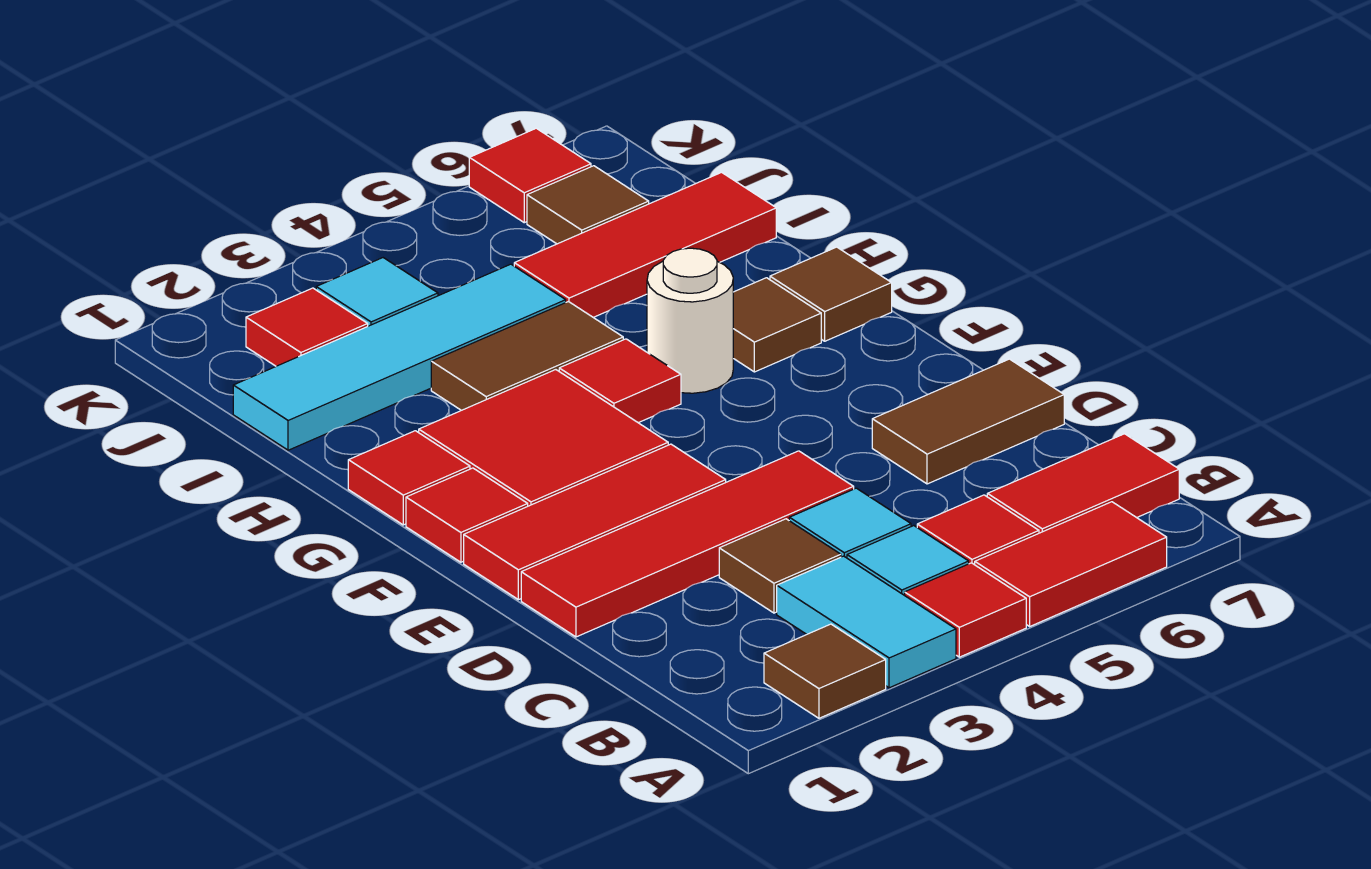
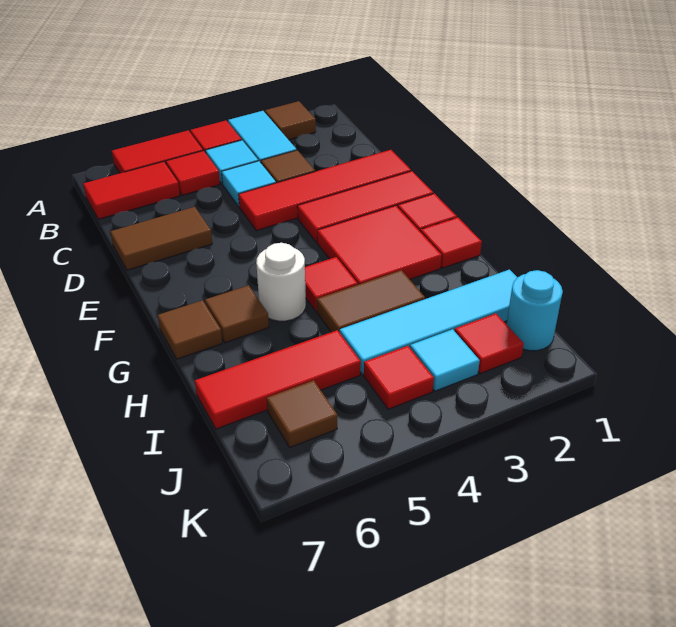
none -> cyan round brick J1 level 1
red tile K6 level 1 -> red tile J4 level 1

